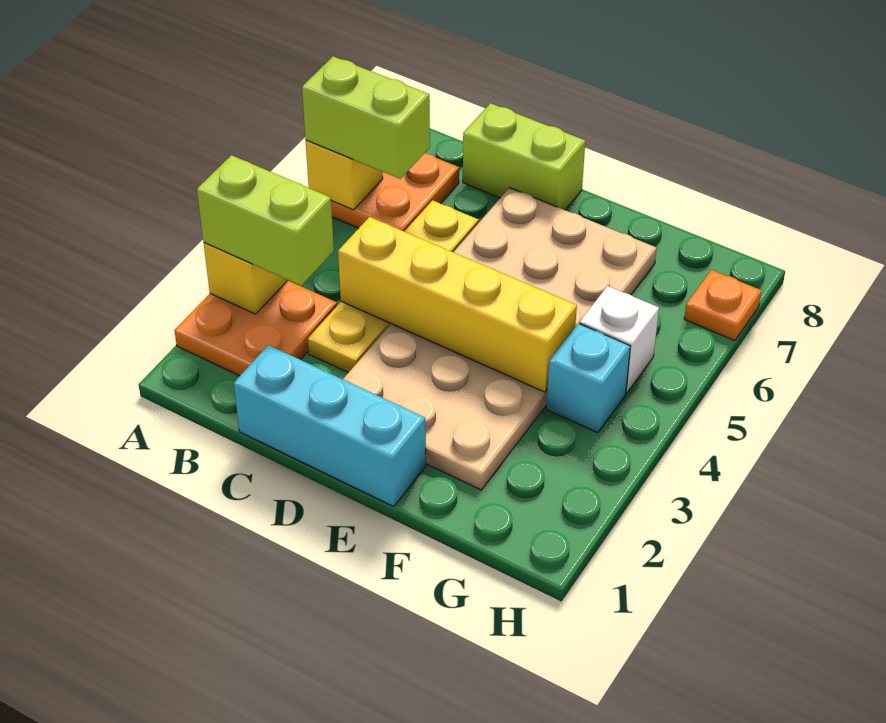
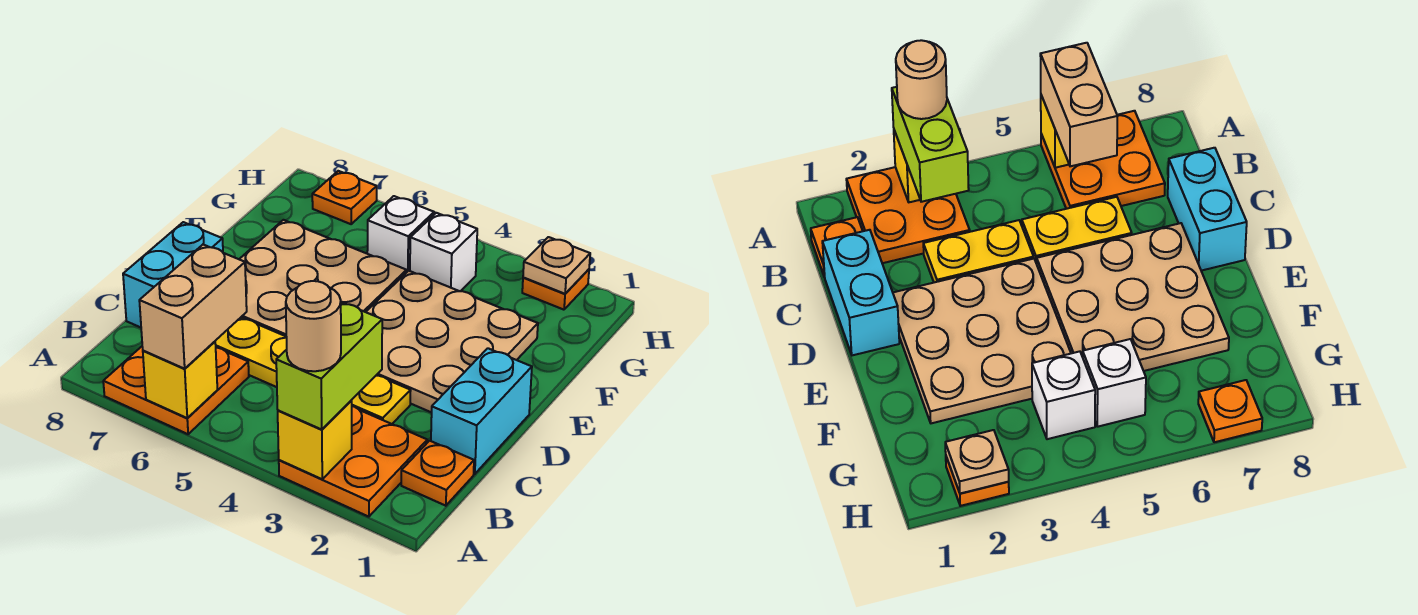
none -> tan round brick A3 level 4
lime brick A6:B6 level 3 -> tan brick A6:B6 level 3
none -> orange plate B1 level 1
cyan brick C1:E1 level 1 -> cyan brick C1:D1 level 1
yellow brick C4:F4 level 2 -> none
lime brick C8:D8 level 1 -> cyan brick C8:D8 level 1
cyan brick G4 level 1 -> white brick G4 level 1
none -> orange plate H2 level 1
none -> tan plate H2 level 2

